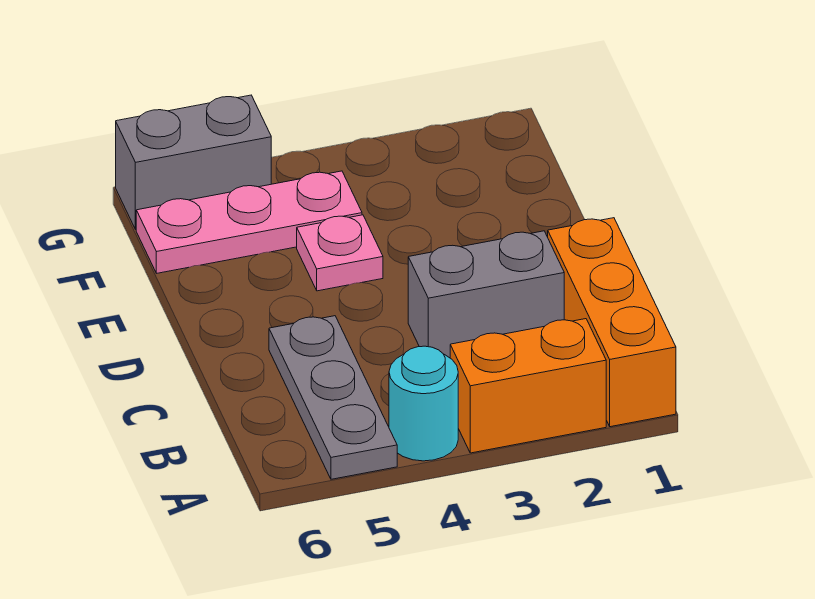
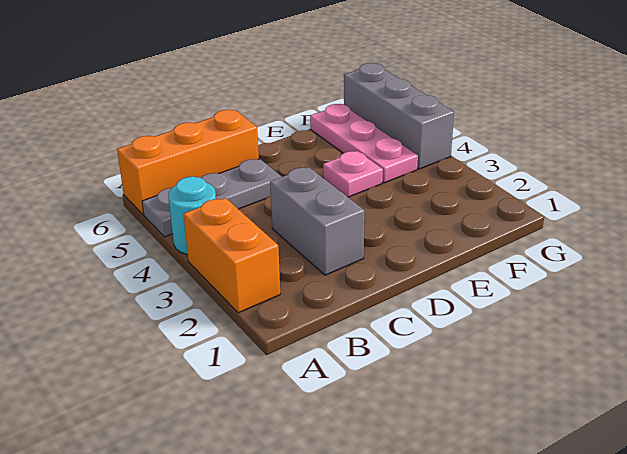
orange brick A1:C1 level 1 -> orange brick A6:C6 level 1
grey brick G5:G6 level 1 -> grey brick G4:G6 level 1

